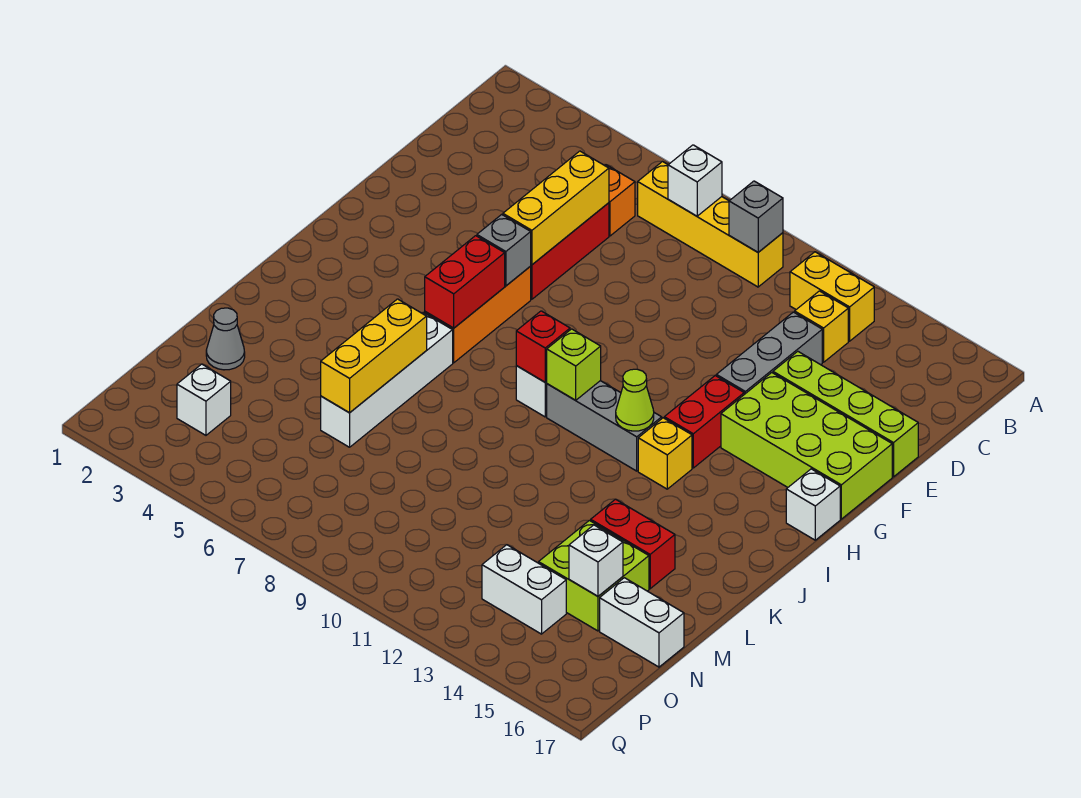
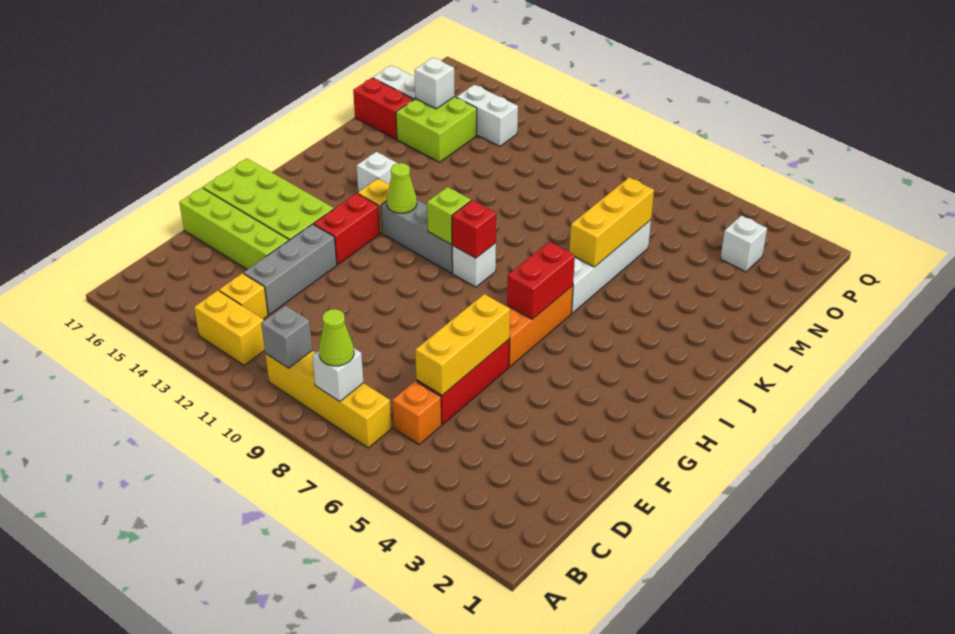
none -> lime cone B8 level 3
grey brick G6 level 2 -> none
white brick H17 level 1 -> white brick J14 level 1
red brick L14:L15 level 1 -> red brick M16:M17 level 1
grey cone M2 level 1 -> none

